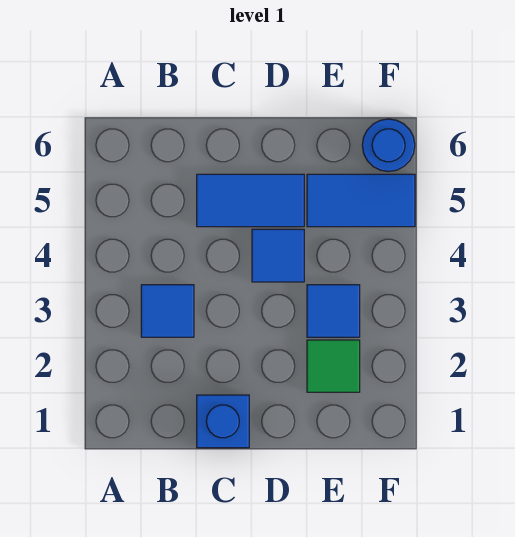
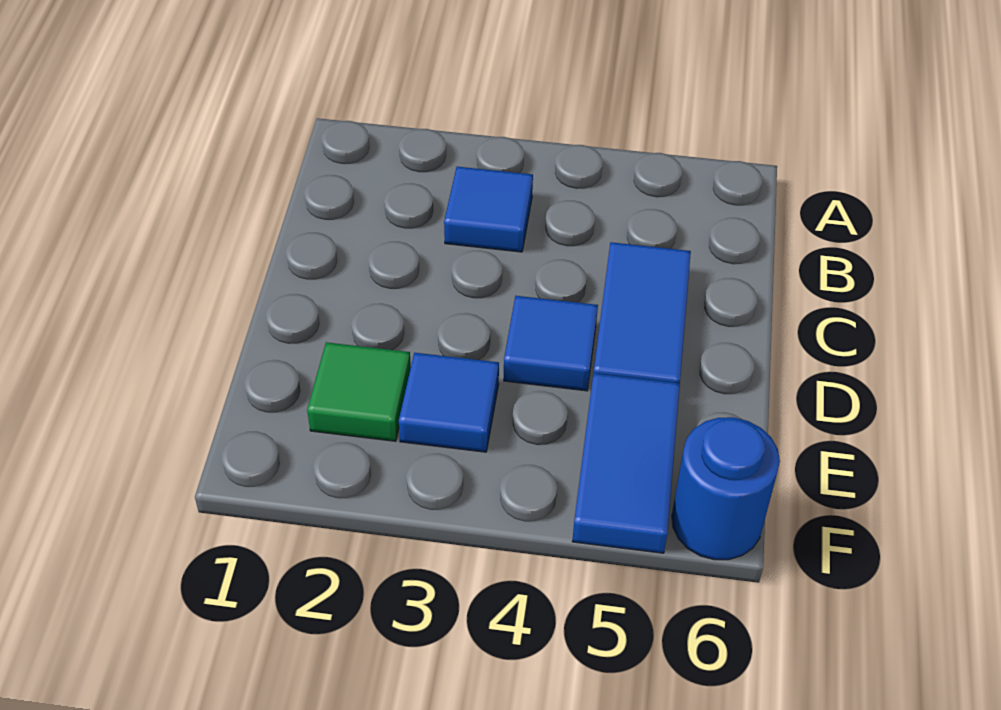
blue brick C1 level 1 -> none

